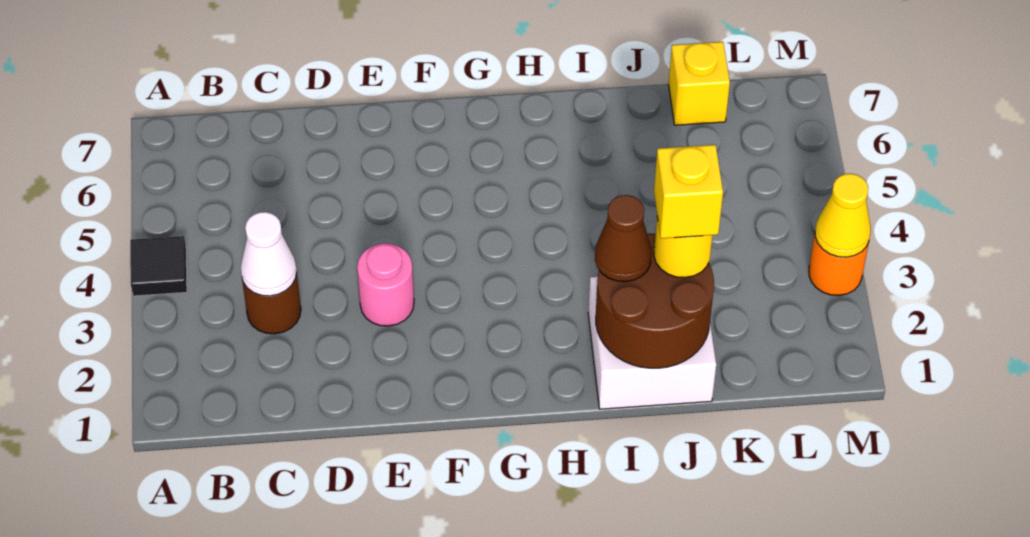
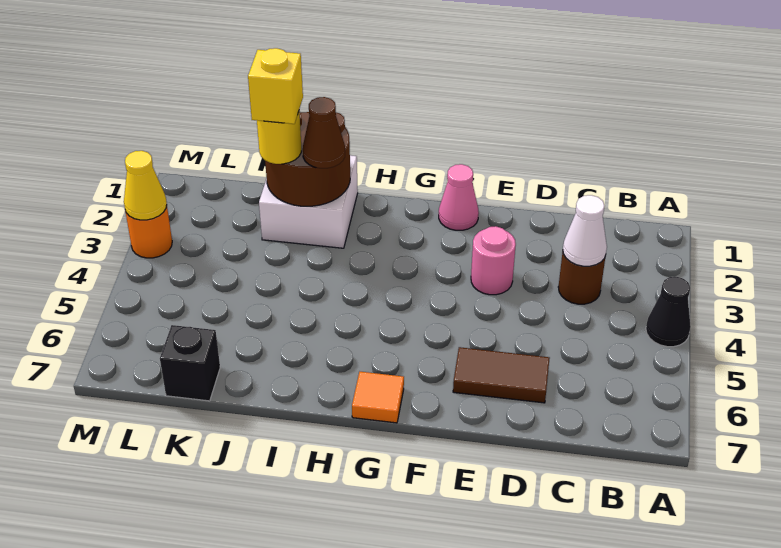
black tile A4 level 1 -> black cone A4 level 1
none -> brown tile D6:E6 level 1
none -> pink cone F1 level 1
none -> orange tile G7 level 1
yellow brick K7 level 1 -> black brick K7 level 1

